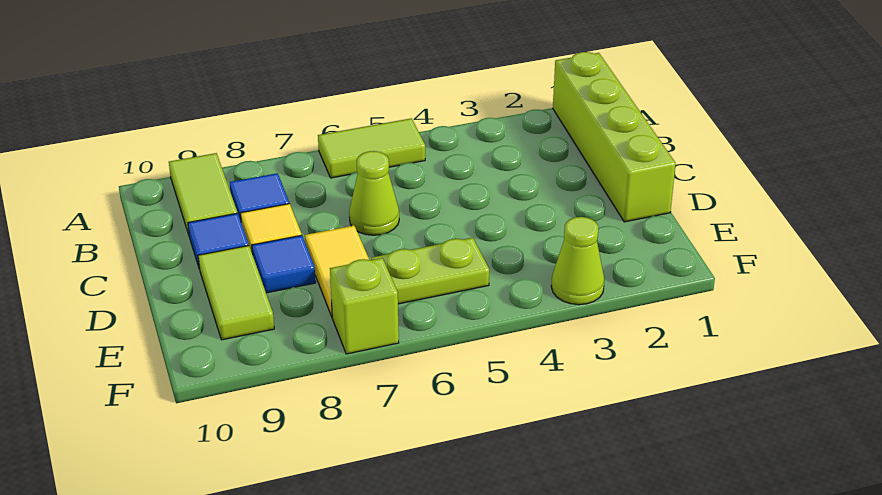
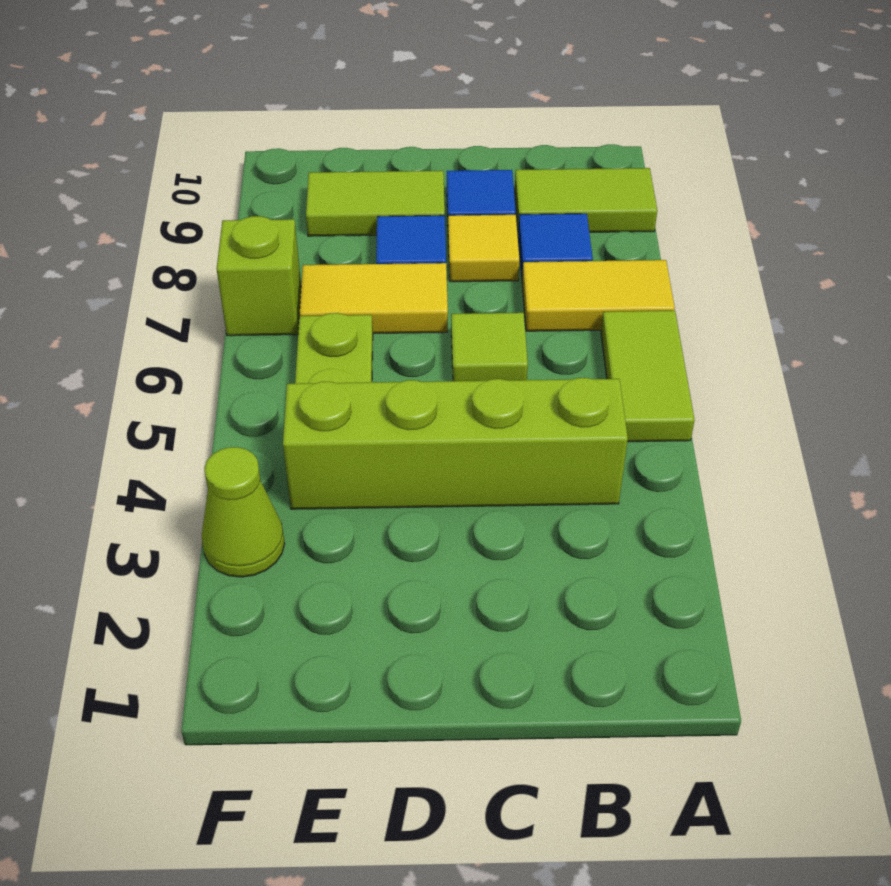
lime brick A1:D1 level 1 -> lime brick B4:E4 level 1
none -> yellow tile A7:B7 level 1
lime cone C6 level 1 -> lime tile C6 level 1

